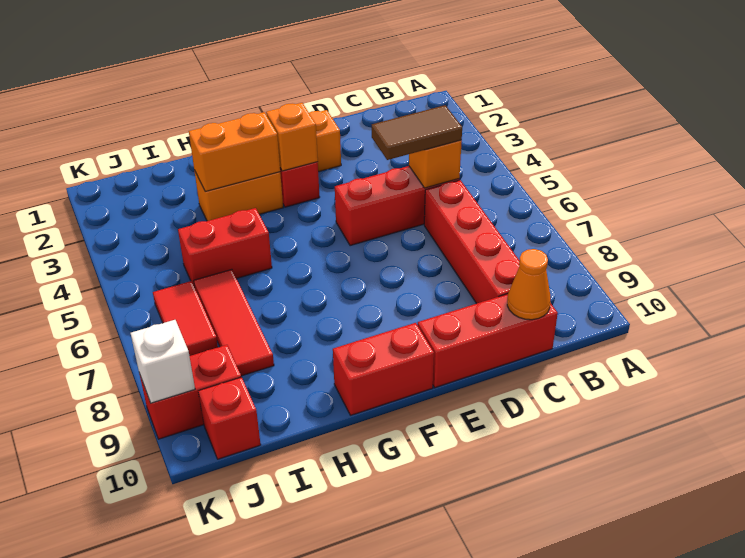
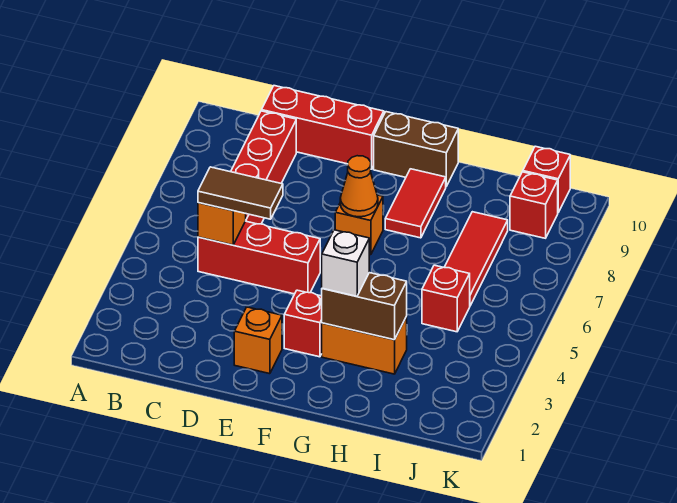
orange cone C10 level 2 -> orange cone F7 level 2
orange brick F3 level 2 -> orange brick F7 level 1
red brick F10:G10 level 1 -> brown brick F10:G10 level 1
orange brick G3:H3 level 2 -> brown brick G3:H3 level 2
red brick H5:I5 level 1 -> red brick I5 level 1
red tile J6:J7 level 1 -> red tile G8:G9 level 1
red brick J9:K9 level 1 -> red brick J9 level 1
white brick K9 level 2 -> white brick G3 level 3

